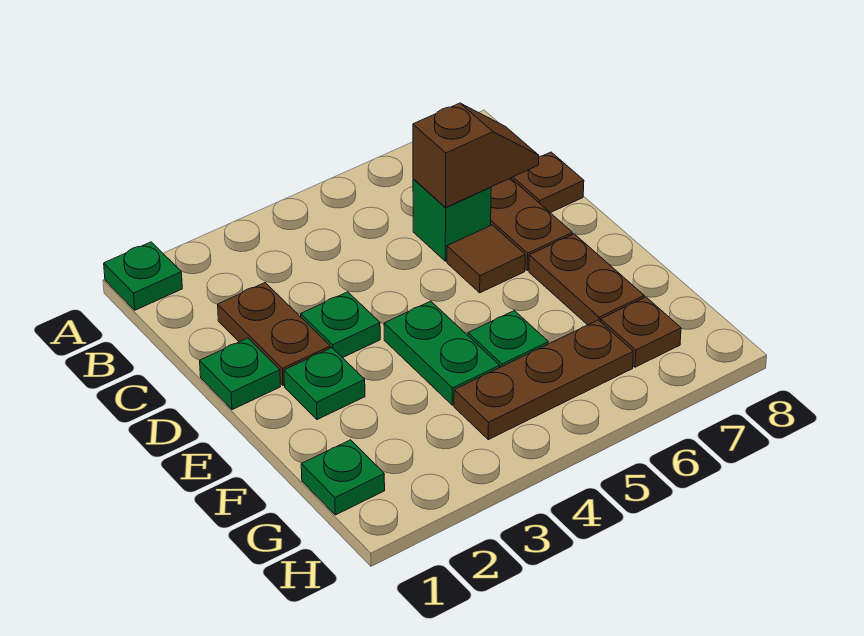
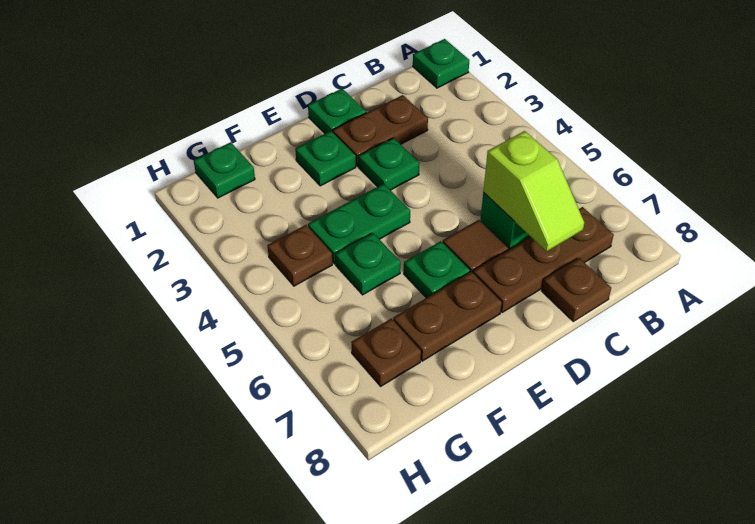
brown slope C6:C7 level 2 top 6 -> lime slope C6:C7 level 2 top 6
none -> green plate E6 level 1
brown plate G4:G6 level 1 -> brown plate G4 level 1

